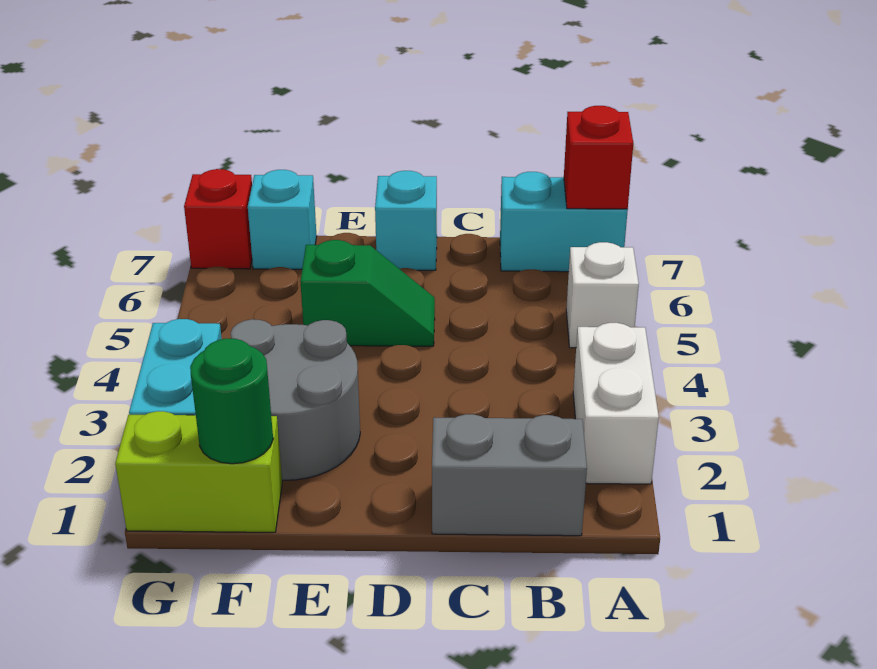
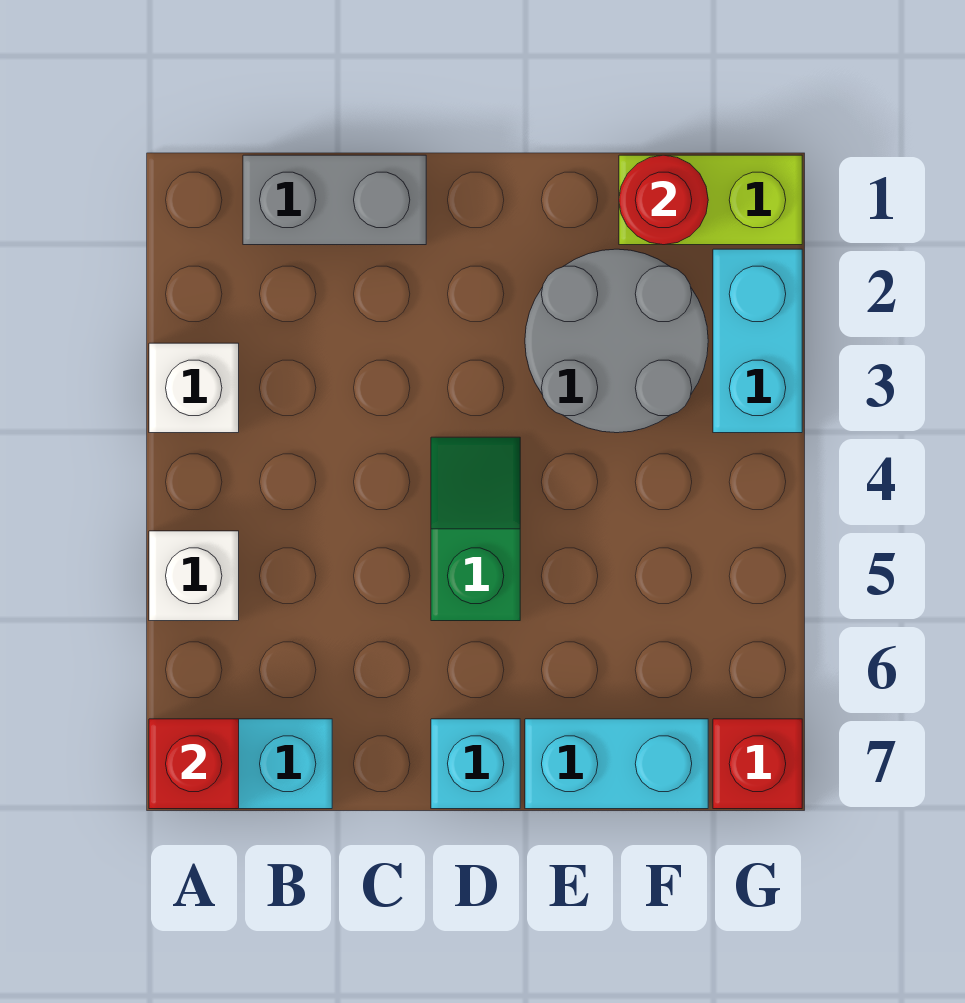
white brick A2:A3 level 1 -> white brick A3 level 1
green slope D5:E5 level 1 top E -> green slope D4:D5 level 1 top 5
green round brick F1 level 2 -> red round brick F1 level 2
cyan brick F7 level 1 -> cyan brick E7:F7 level 1

